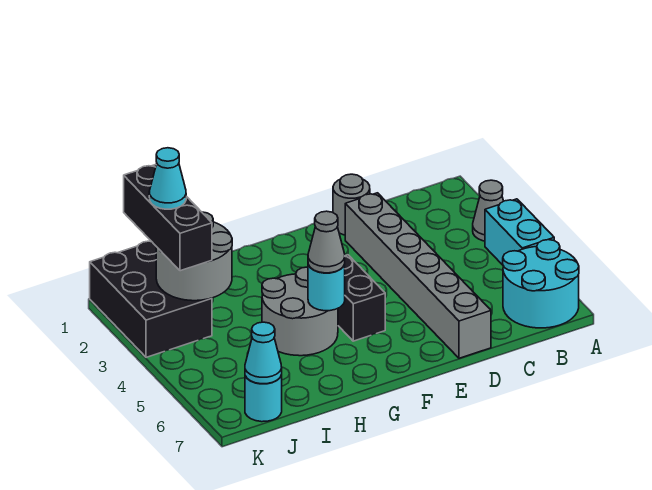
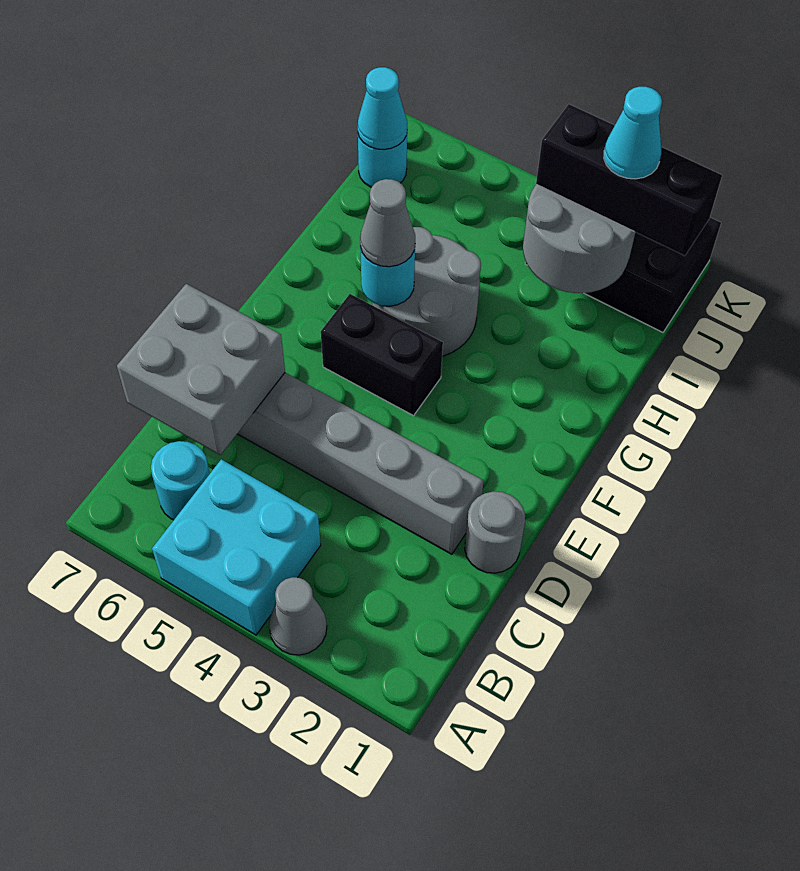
cyan brick A4:A5 level 1 -> cyan brick A4:B5 level 1
cyan round brick A6:B7 level 1 -> cyan round brick B6 level 1
none -> grey brick C6:D7 level 2

